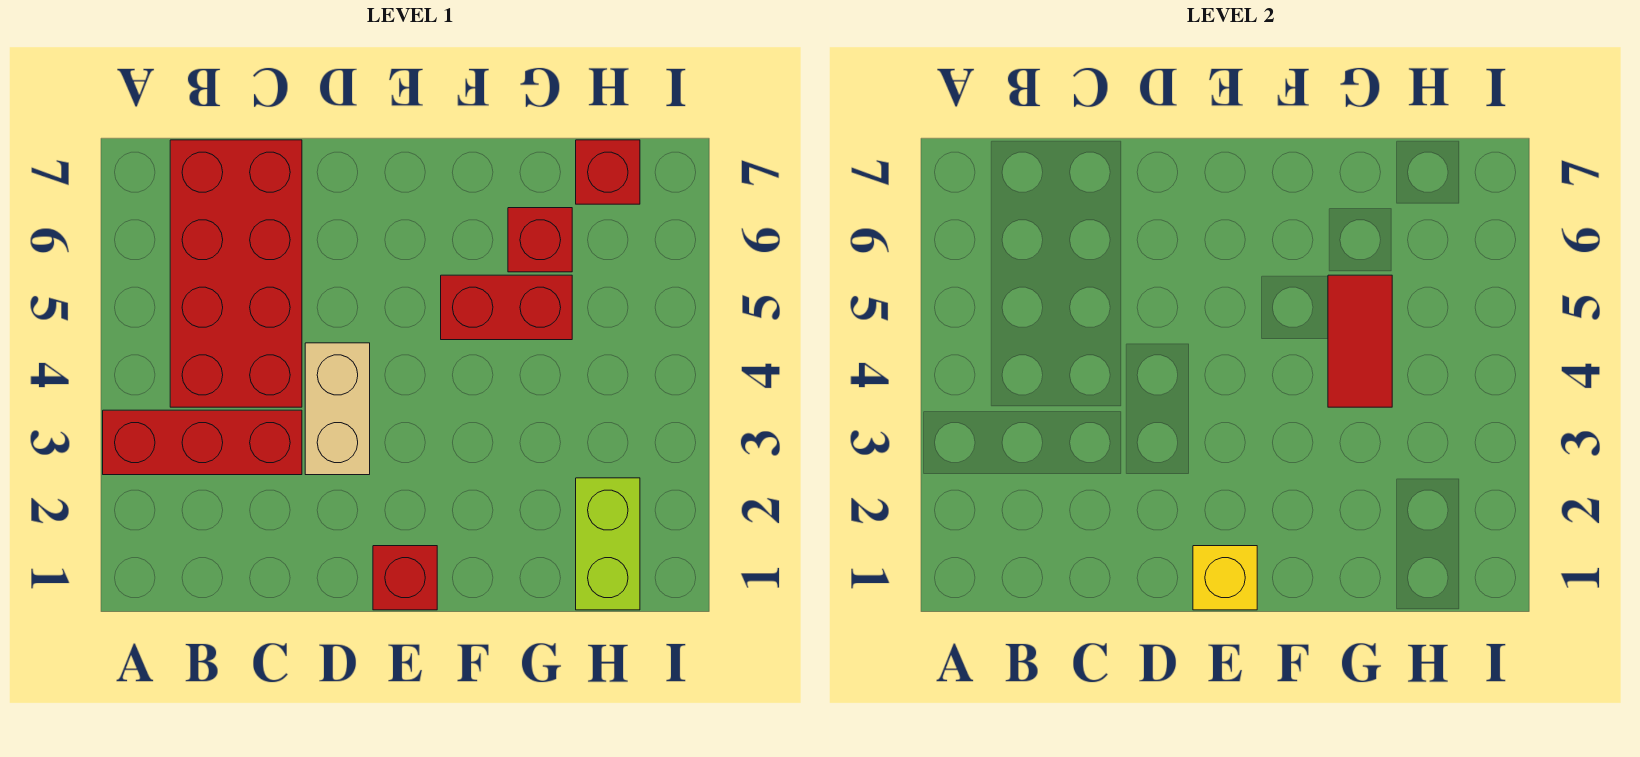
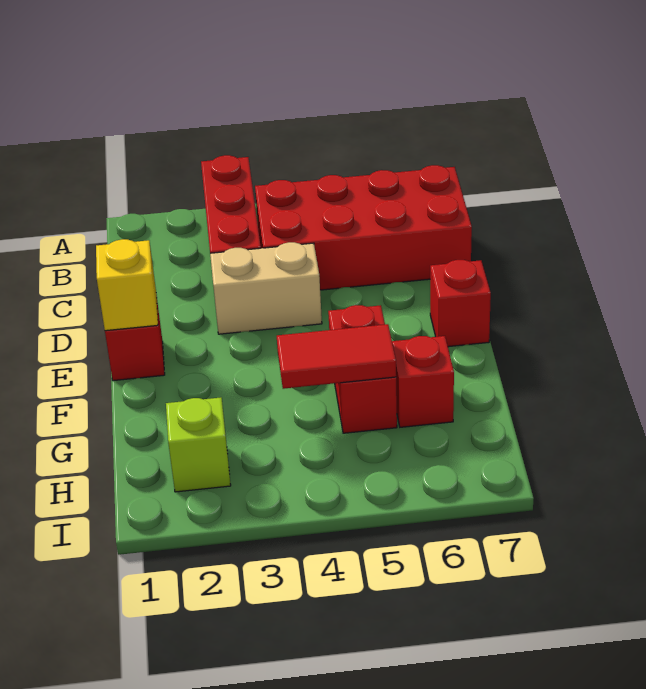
lime brick H1:H2 level 1 -> lime brick H2 level 1
red brick H7 level 1 -> red brick E7 level 1

